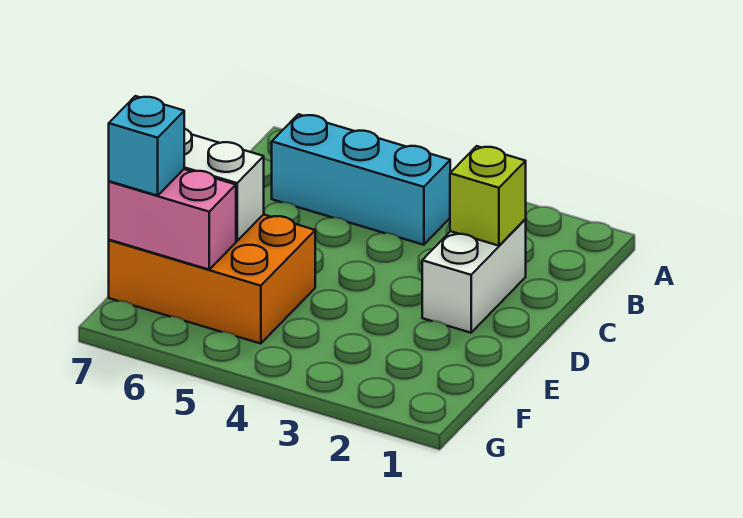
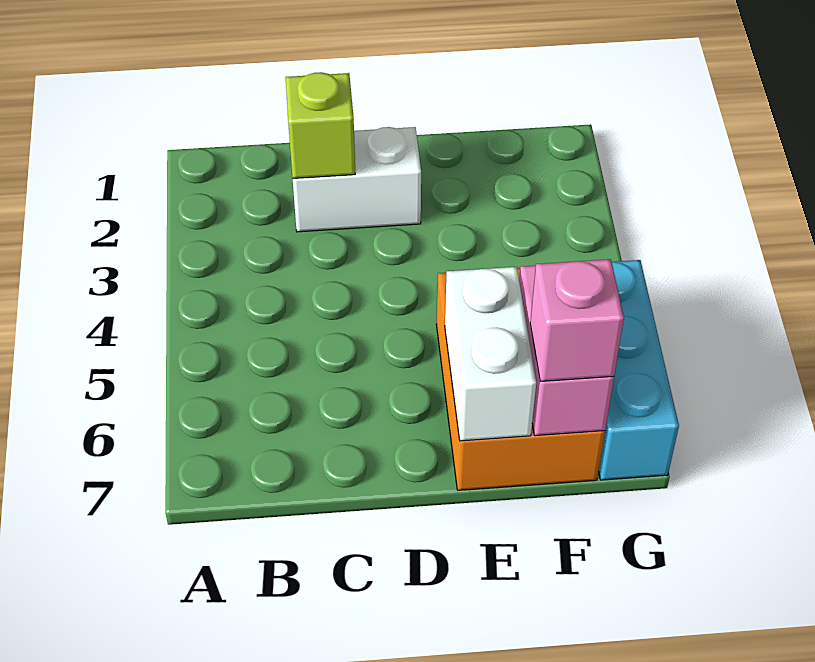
cyan brick B4:B6 level 1 -> cyan brick G5:G7 level 1
cyan brick F7 level 3 -> pink brick F7 level 3

